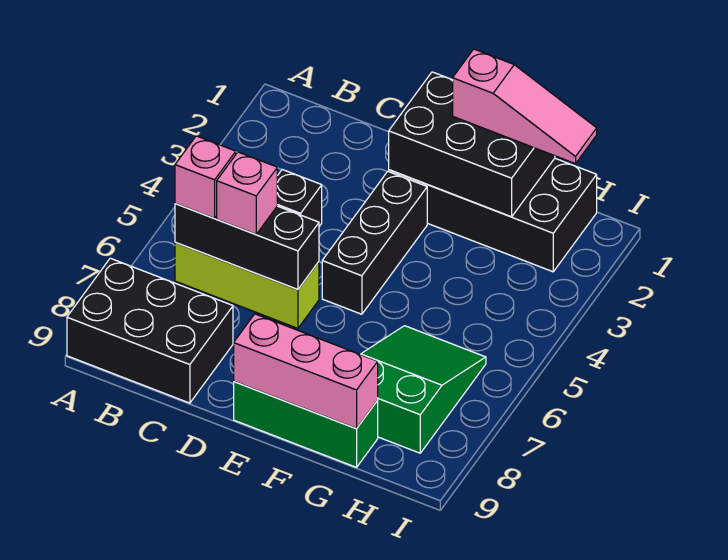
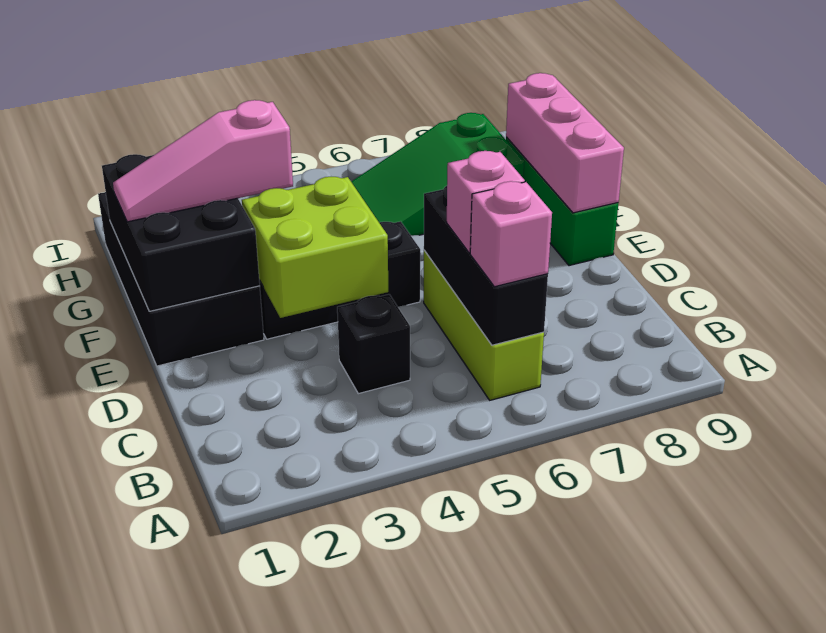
black brick A8:C9 level 1 -> none
none -> lime brick D3:E4 level 2
pink slope F1:H1 level 3 top F -> pink slope F1:F3 level 3 top 3

